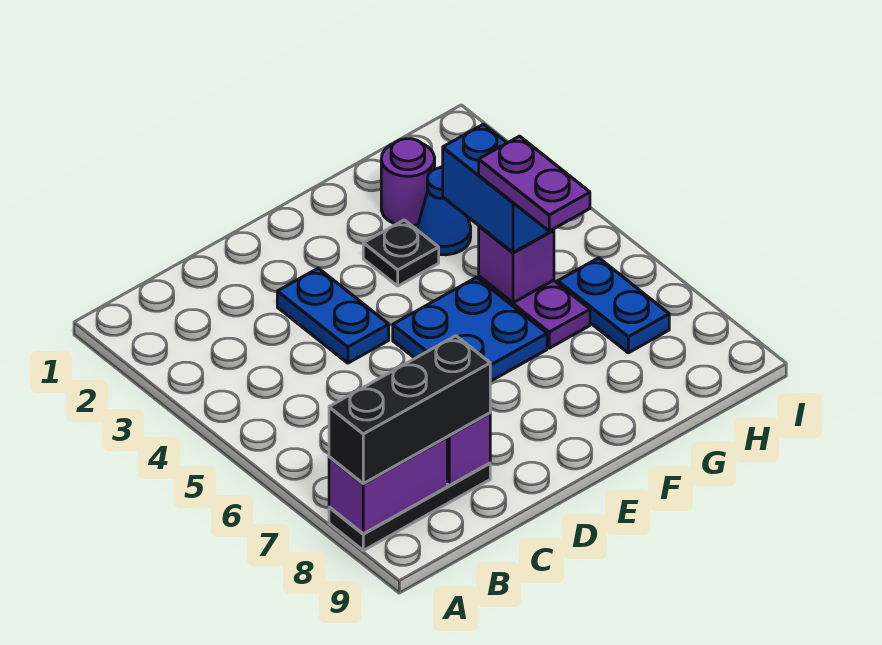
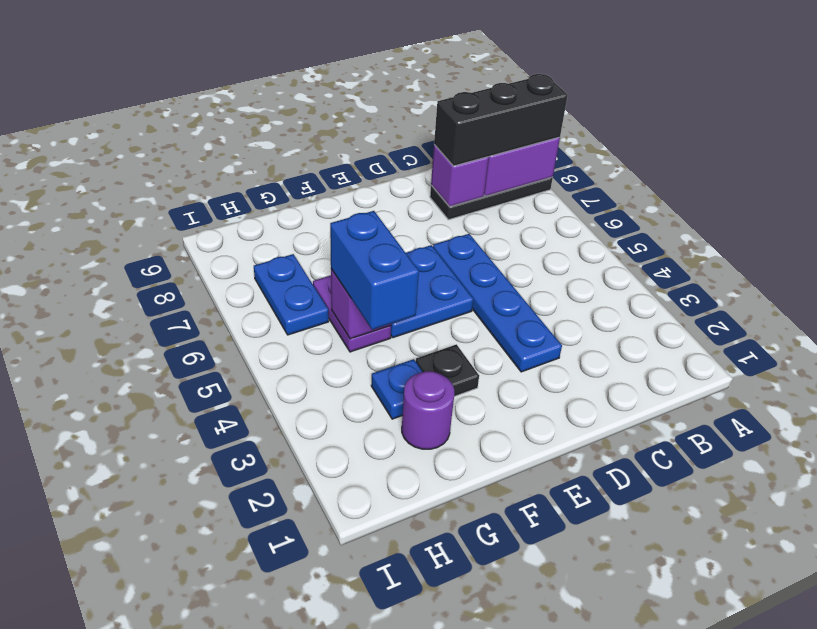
blue plate D3:D4 level 1 -> blue plate D3:D6 level 1
blue cone G3 level 1 -> blue plate G3 level 1
purple plate G5:G6 level 4 -> none

